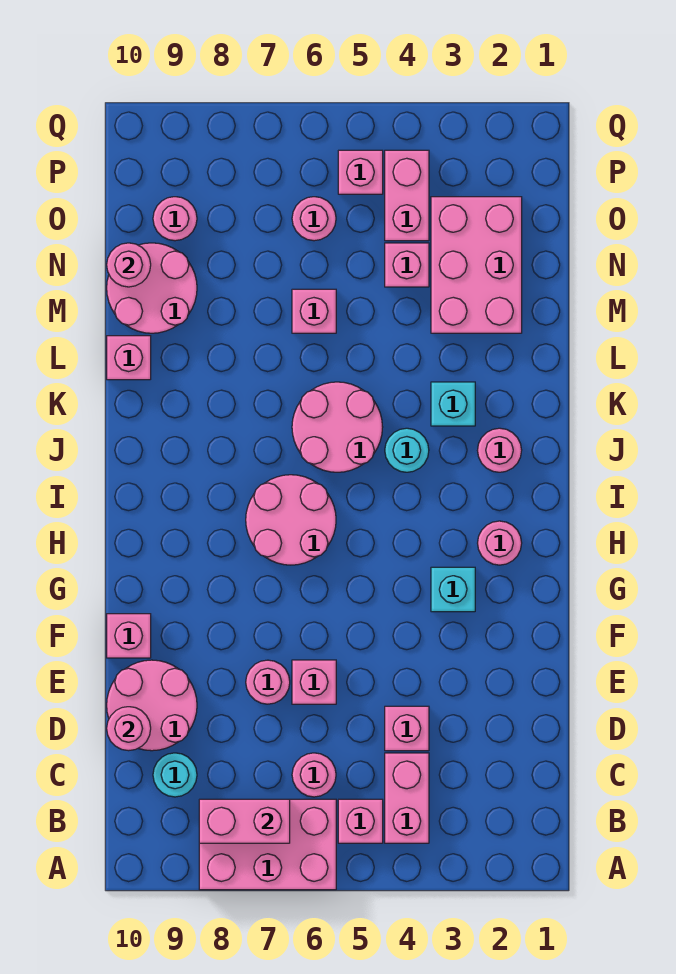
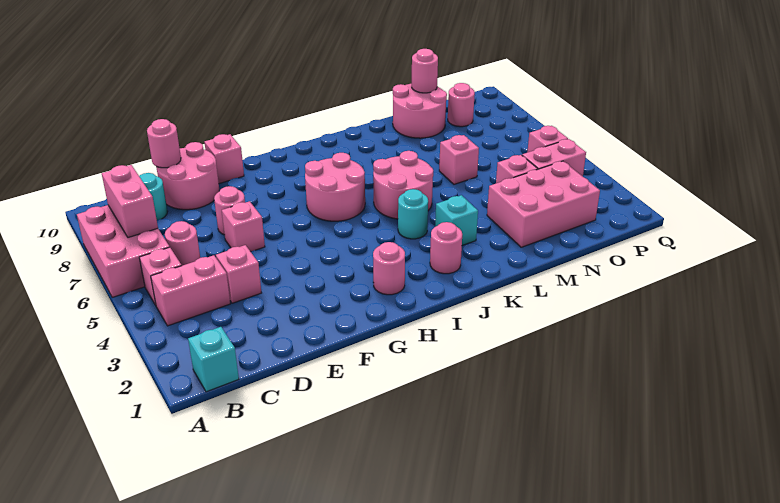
cyan brick G3 level 1 -> cyan brick B1 level 1
pink brick L10 level 1 -> none
pink round brick O6 level 1 -> none

